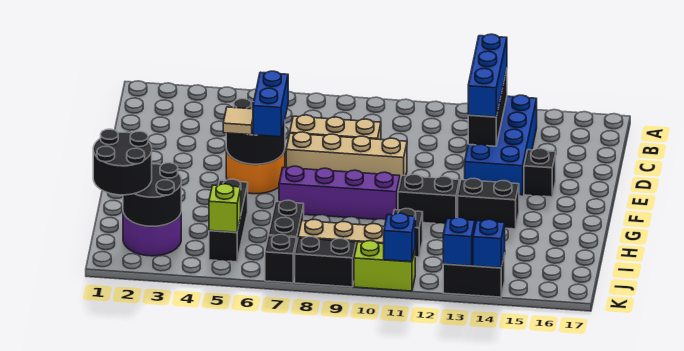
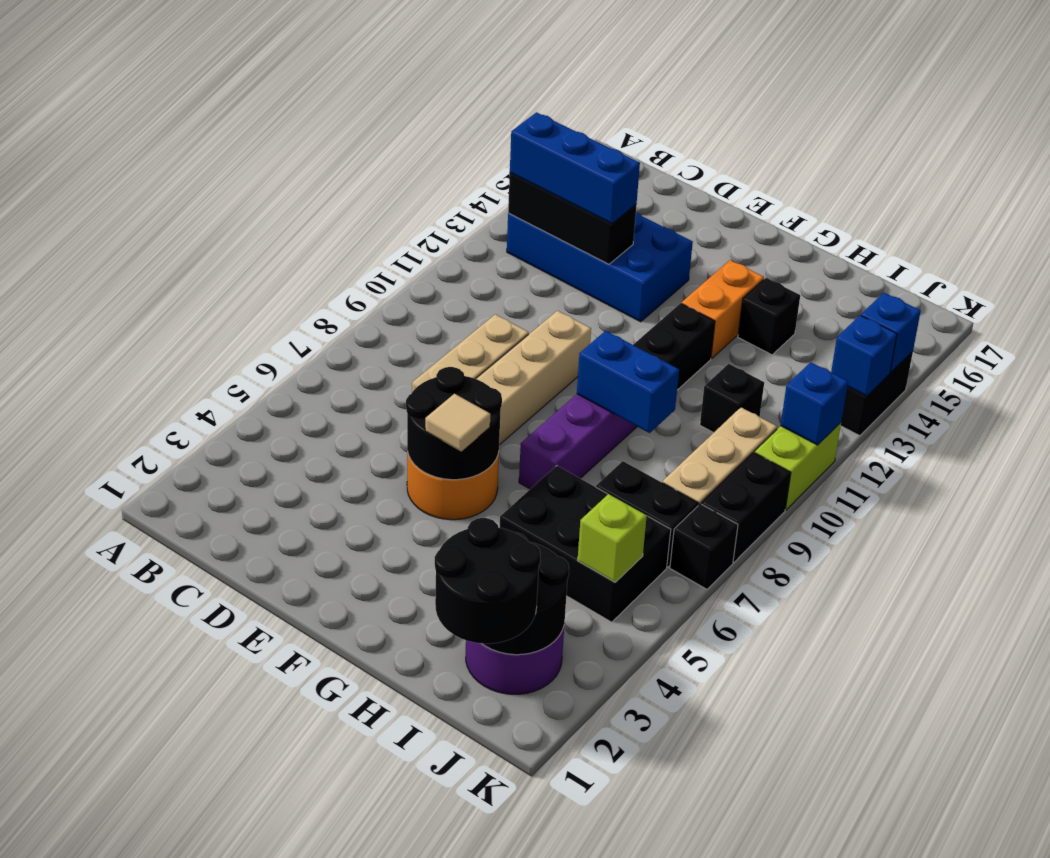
blue brick E6:F6 level 3 -> blue brick G9:H9 level 2
black brick E15 level 1 -> black brick H14 level 1
black brick G13:G14 level 1 -> orange brick G13:G14 level 1
black brick H5:J5 level 1 -> black brick H5:J6 level 1

